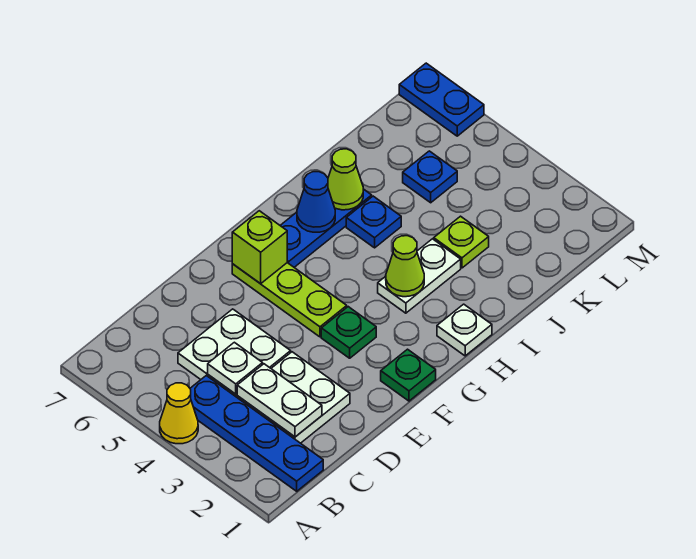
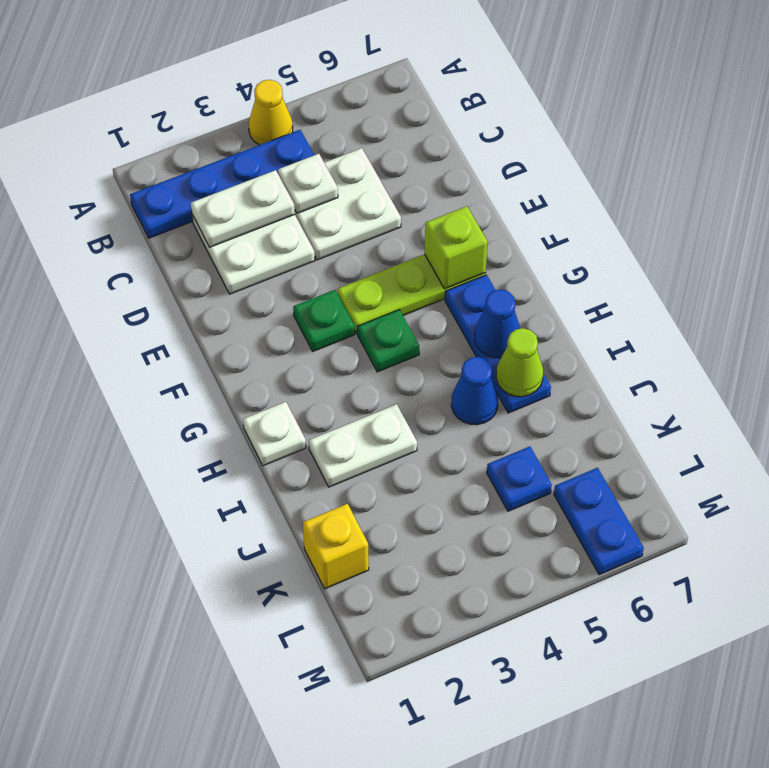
green plate F1 level 1 -> green plate G4 level 1
white plate H3:I3 level 1 -> white plate I2:I3 level 1
lime cone H3 level 2 -> none
blue plate I5 level 1 -> blue cone I5 level 1
lime plate J3 level 1 -> none
none -> yellow brick K1 level 1
blue plate M6:M7 level 1 -> blue plate L6:M6 level 1

